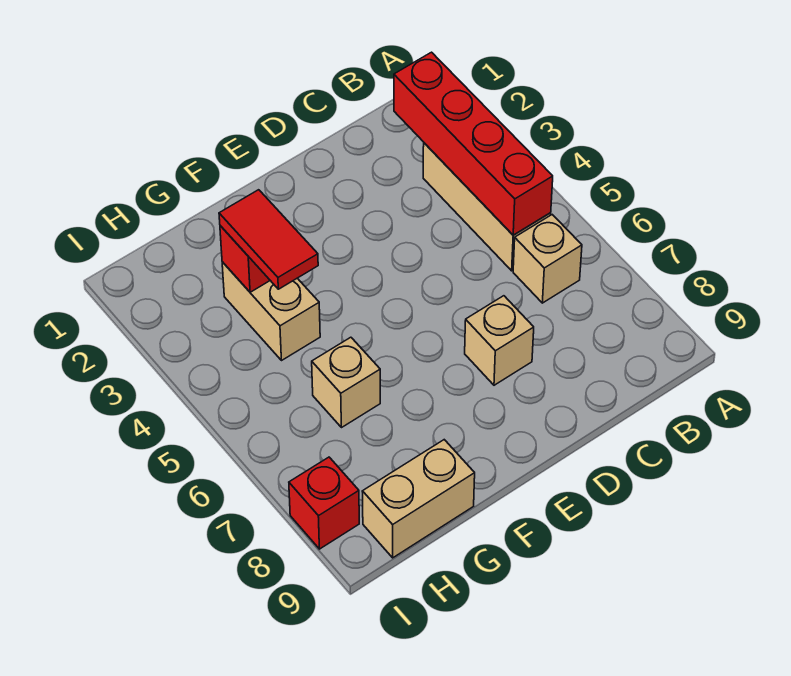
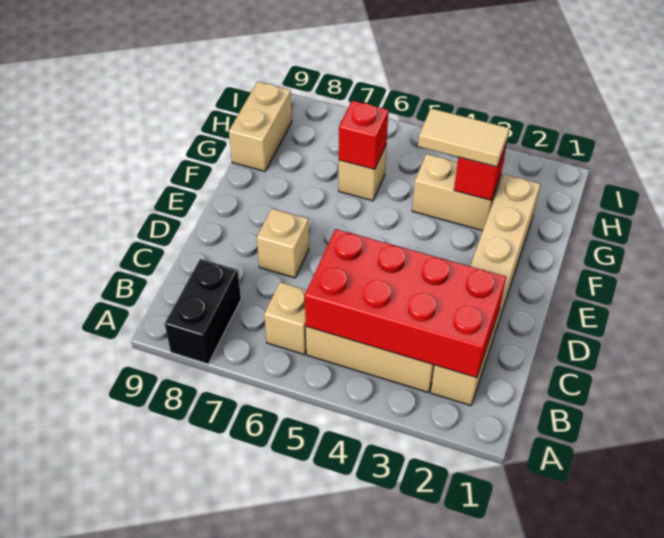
none -> black brick A8:B8 level 1
none -> tan brick B2:G2 level 1
red brick B2:B5 level 2 -> red brick B2:C5 level 2
red tile G3:G4 level 3 -> tan tile G3:G4 level 3
red brick I8 level 1 -> red brick G6 level 2

